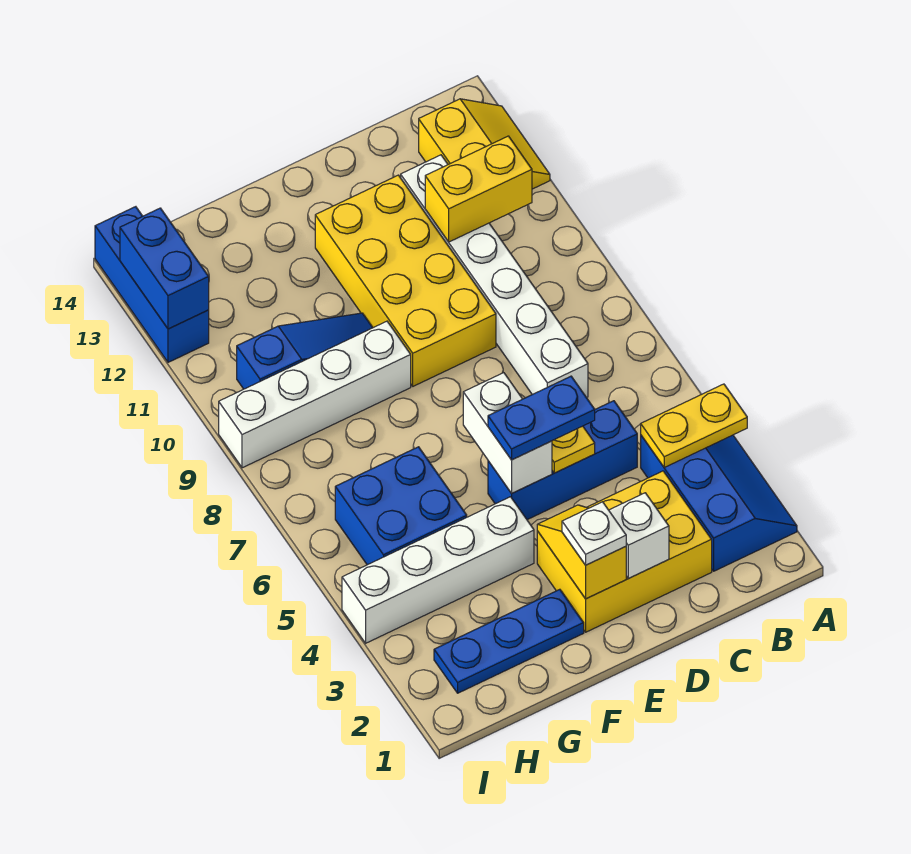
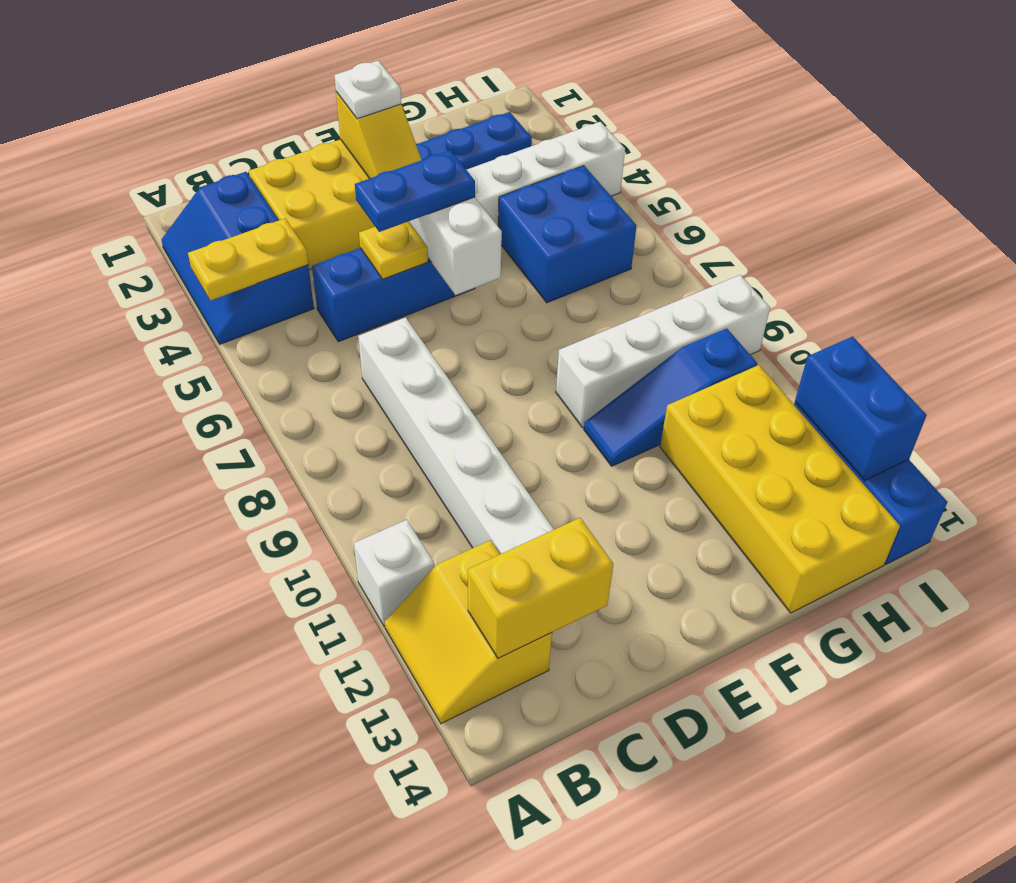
yellow brick B11:C11 level 2 -> yellow brick B13:C13 level 2
white brick D2 level 2 -> white brick A11 level 1
yellow brick D9:E12 level 1 -> yellow brick G11:H14 level 1

